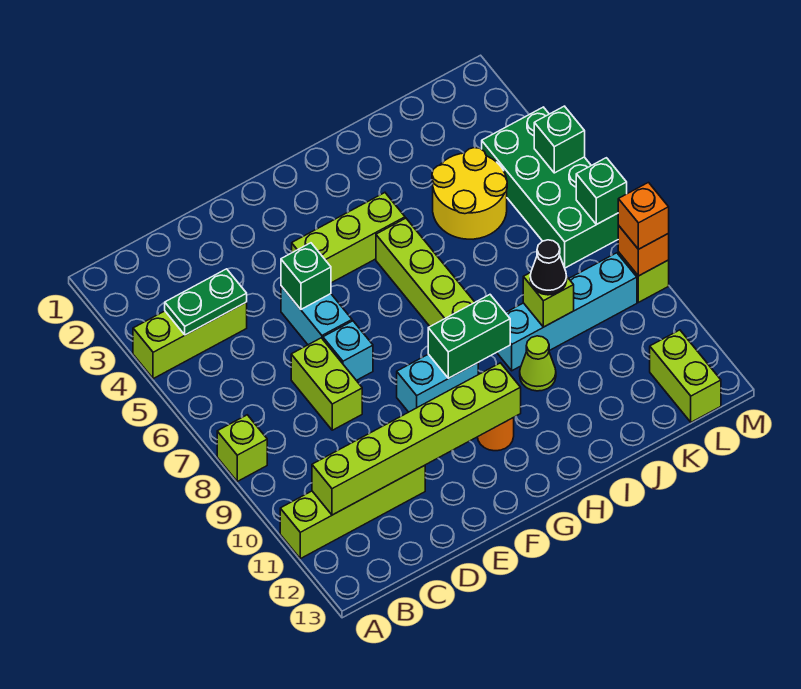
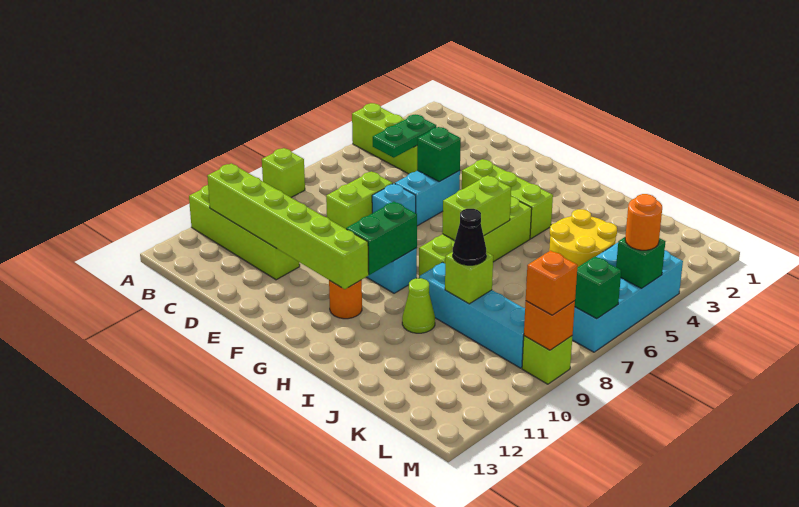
green plate B4:C4 level 2 -> green plate C4:C5 level 2
green brick G9:H9 level 2 -> green brick G9:G10 level 2
green brick L4:M7 level 1 -> cyan brick L4:M7 level 1
lime brick L12:L13 level 1 -> lime brick H6:H7 level 2
none -> orange round brick M5 level 3

